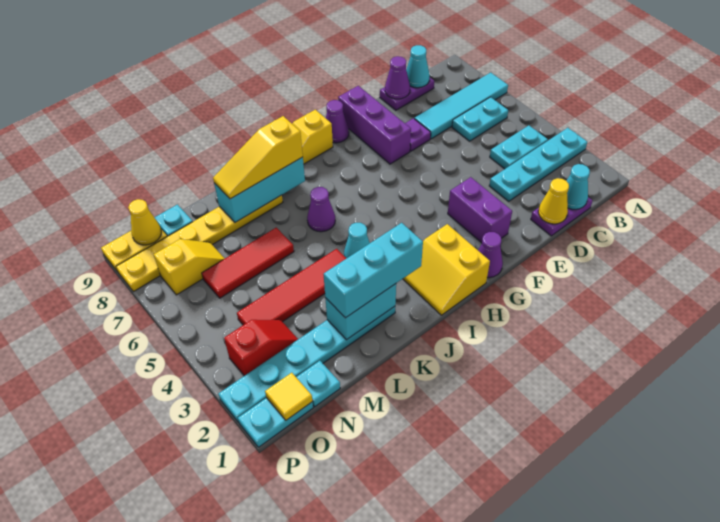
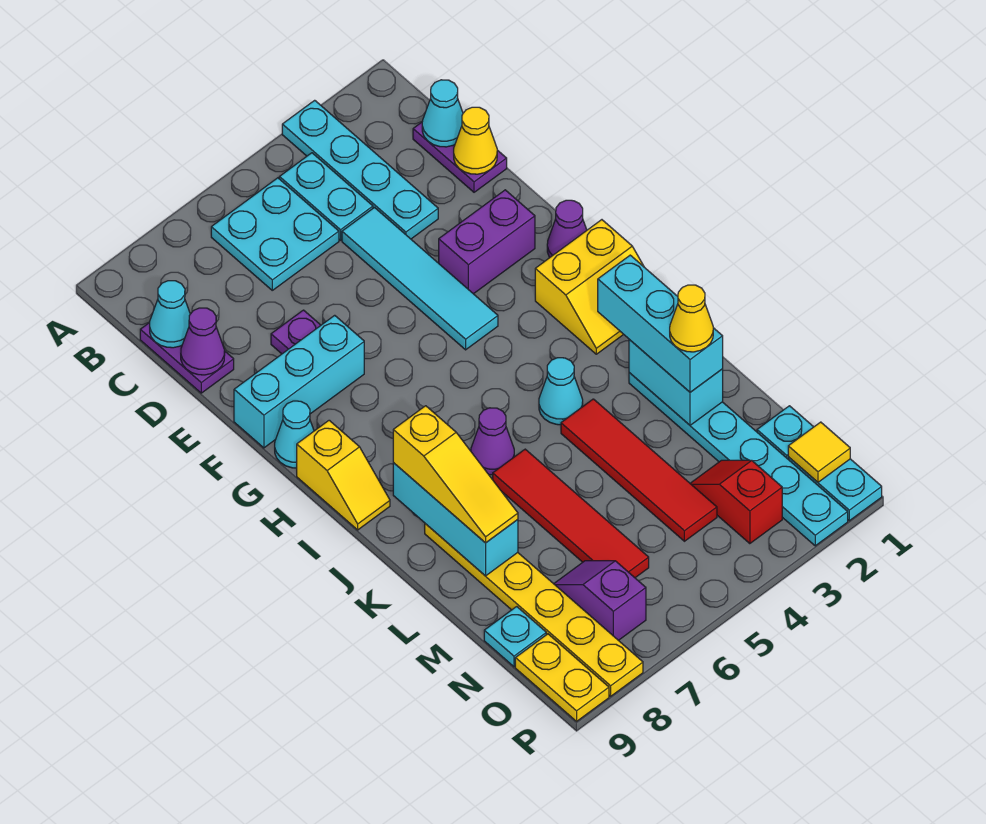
cyan tile A7:D7 level 1 -> cyan tile D4:G4 level 1
cyan plate B6:C6 level 1 -> cyan plate B5:C6 level 1
purple brick F7:F9 level 1 -> cyan brick F7:F9 level 1
purple cone G9 level 1 -> cyan cone G9 level 1
red tile L6:N6 level 1 -> red tile K6:N6 level 1
yellow slope N7:O7 level 1 top O -> purple slope N7:O7 level 1 top O
yellow cone O9 level 2 -> yellow cone L2 level 4

